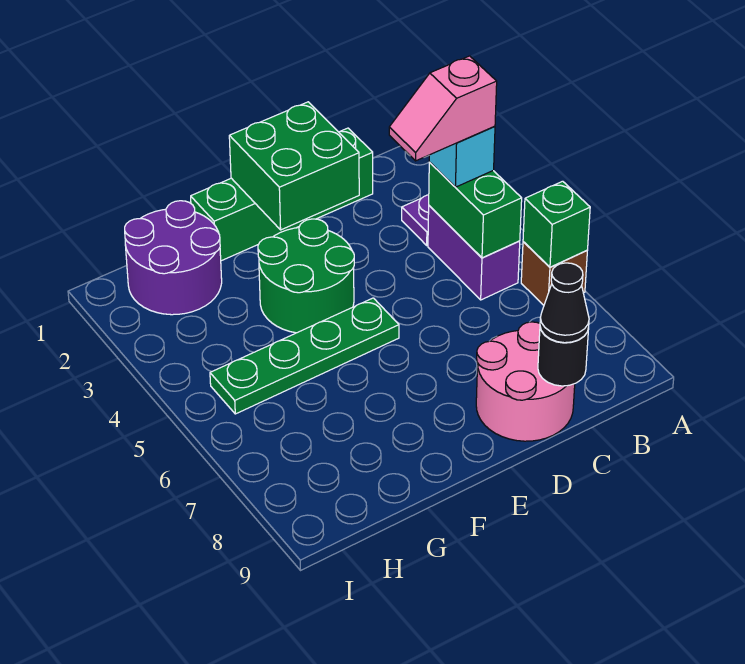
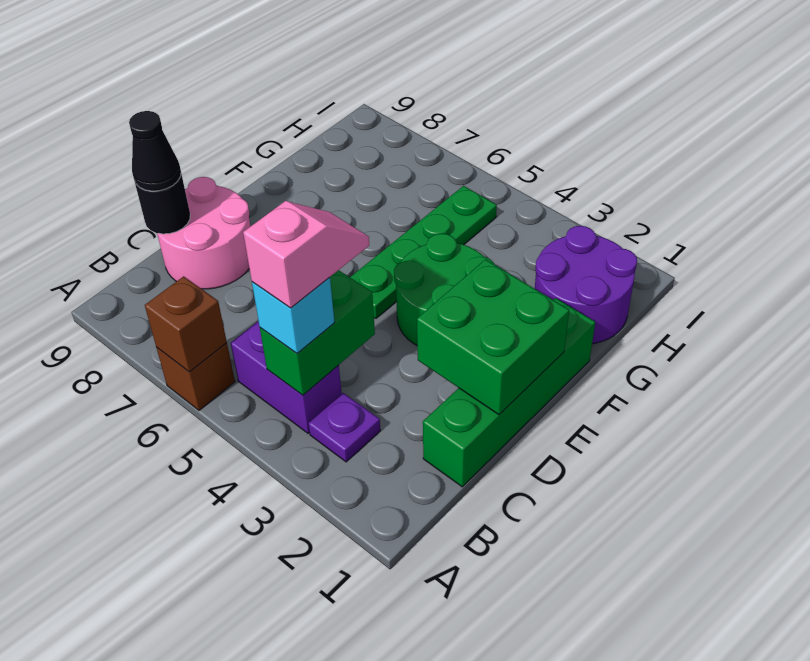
green brick A6 level 2 -> brown brick A6 level 2
green brick B4:B5 level 2 -> green brick B4:C4 level 2

